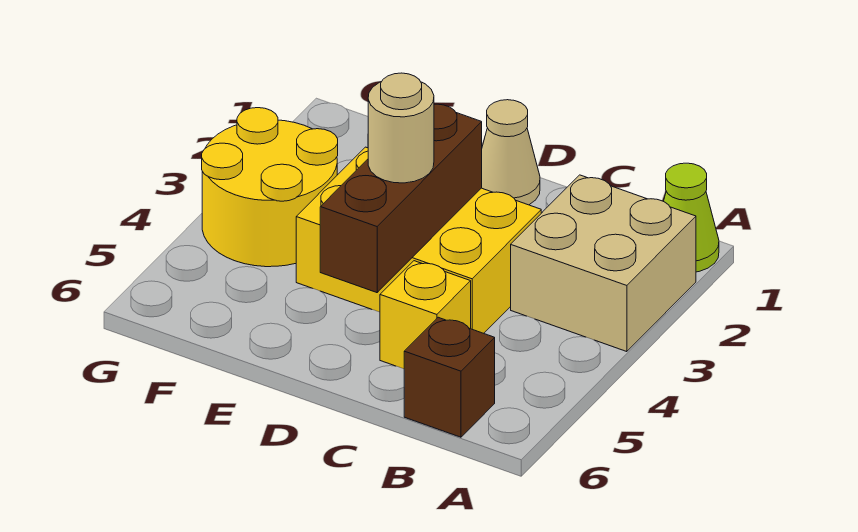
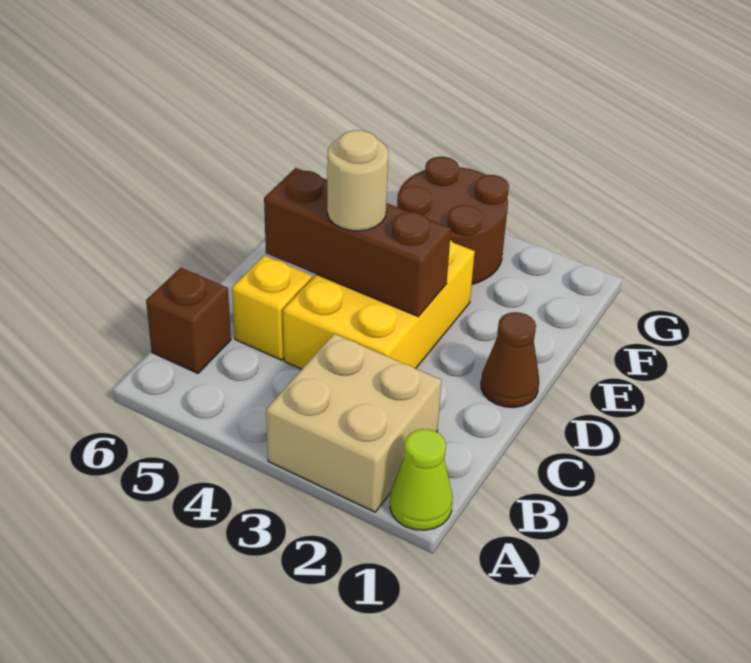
tan cone D1 level 1 -> brown cone D1 level 1
yellow round brick F3:G4 level 1 -> brown round brick F3:G4 level 1

